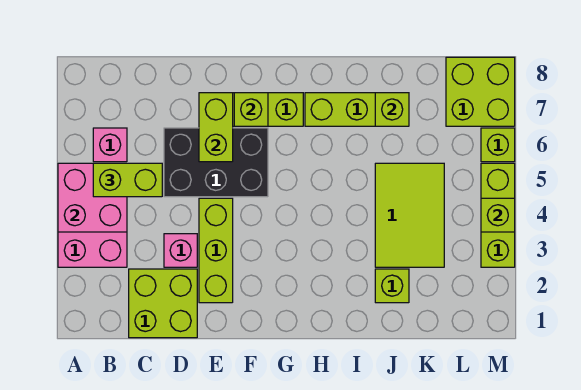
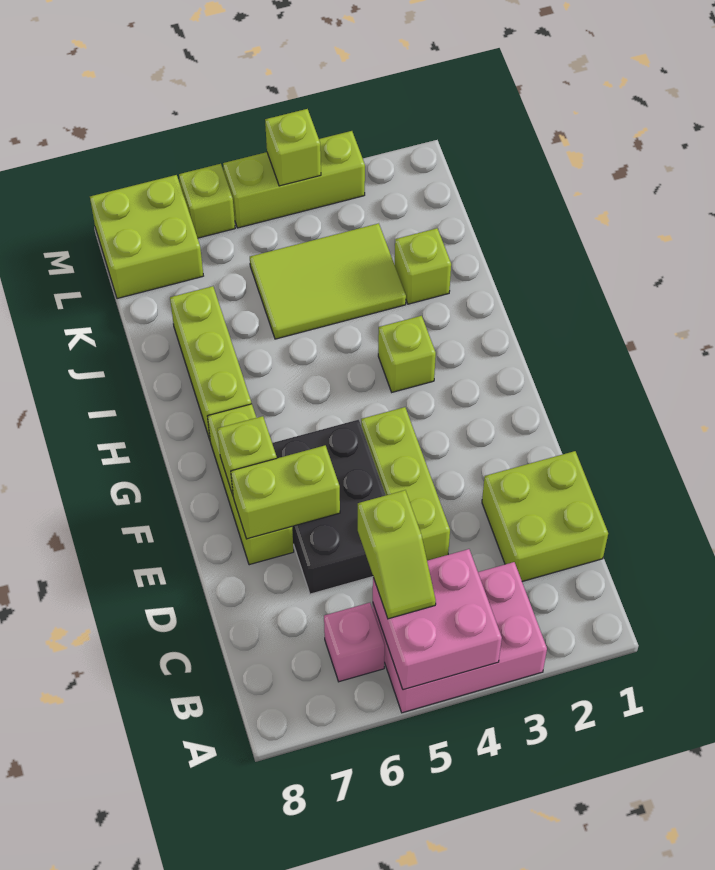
lime brick B5:C5 level 3 -> lime slope B5:C5 level 3 top C
pink brick D3 level 1 -> none
lime brick E2:E4 level 1 -> lime brick D4:F4 level 1
lime brick J7 level 2 -> lime brick H3 level 1

